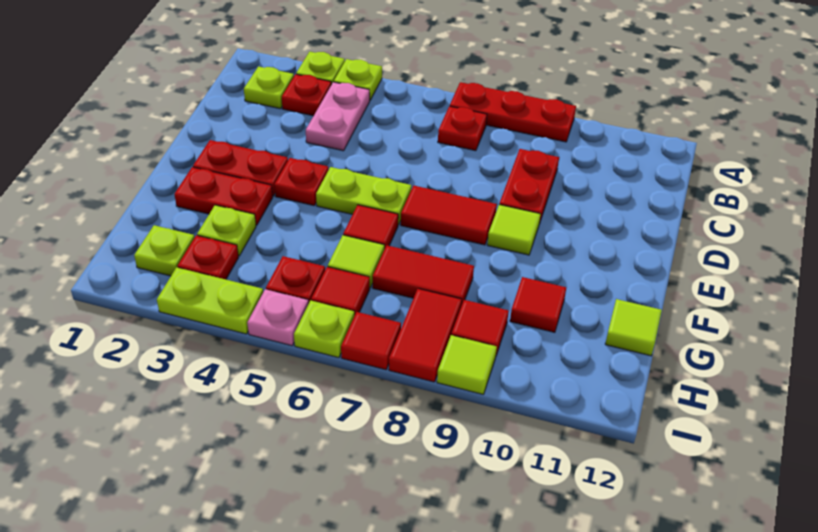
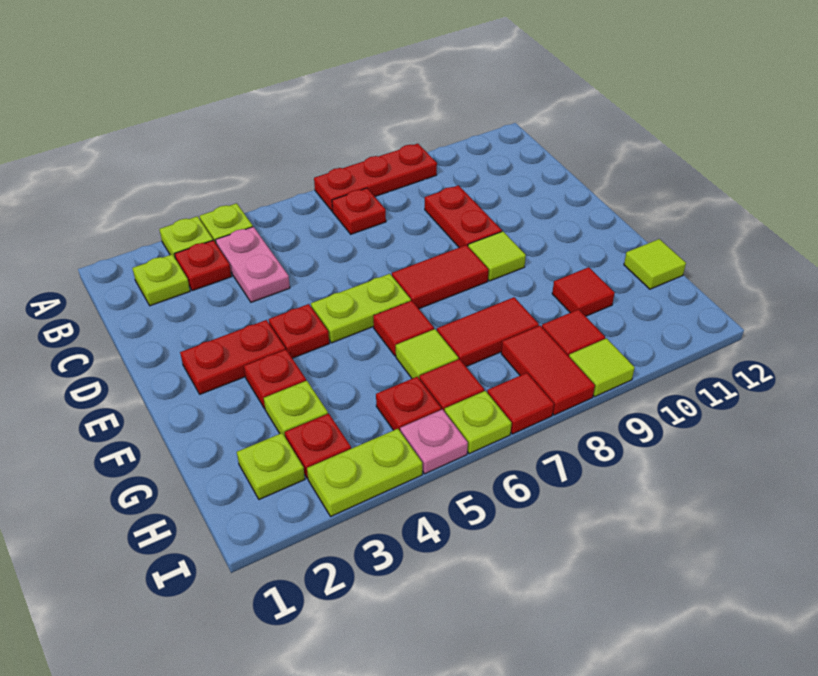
red plate F2:F3 level 1 -> red plate F3 level 1

